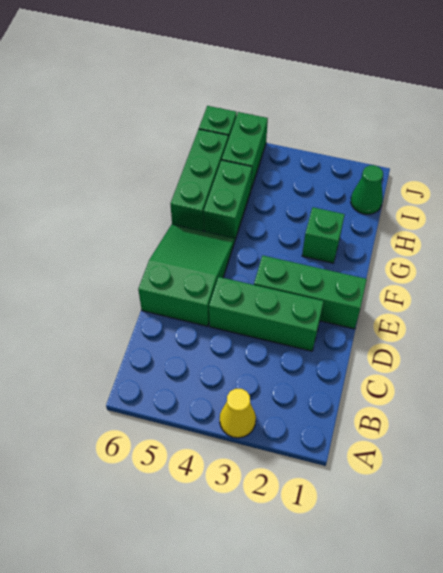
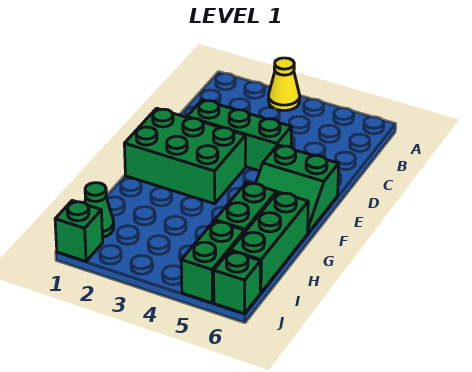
green slope D5:F6 level 1 top D -> green slope E5:F6 level 1 top E
green brick E1:E3 level 1 -> green brick E1:F3 level 1
green brick G2 level 1 -> green brick J1 level 1

